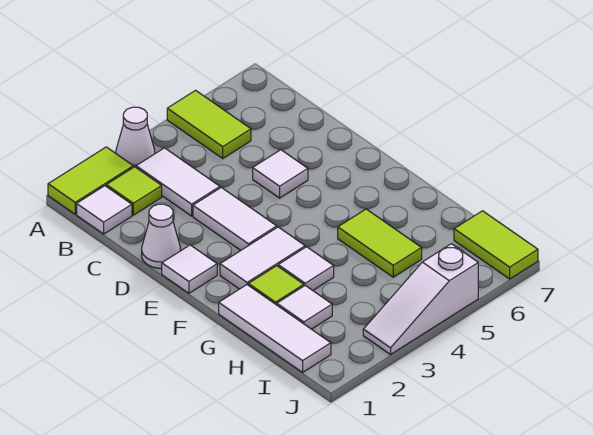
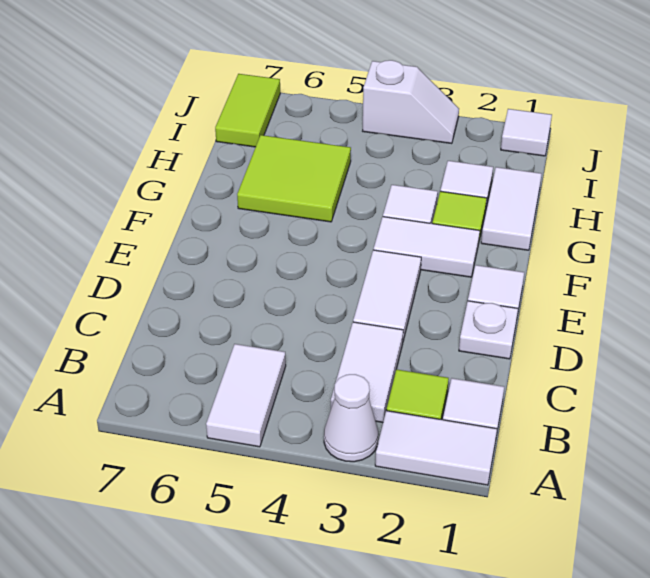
lime tile A1:A2 level 1 -> white tile A1:A2 level 1
lime tile A5:B5 level 1 -> white tile A5:B5 level 1
white cone D1 level 1 -> white plate D1 level 1
white tile D5 level 1 -> white tile J1 level 1
white tile G1:I1 level 1 -> white tile G1:H1 level 1
lime tile G5:H5 level 1 -> lime tile G5:H6 level 1
white slope J3:J5 level 1 top 5 -> white slope J3:J4 level 1 top 4

